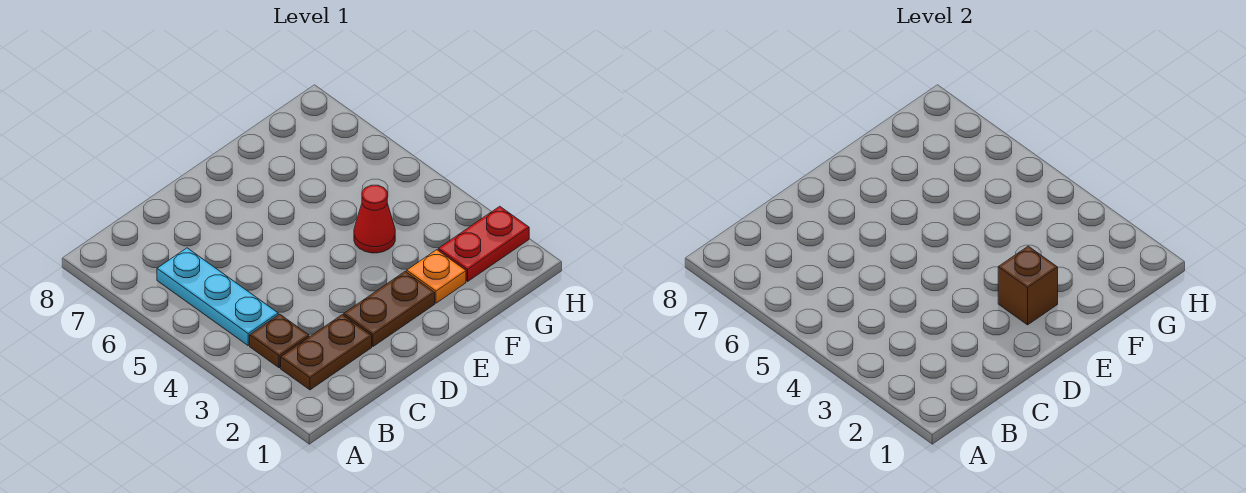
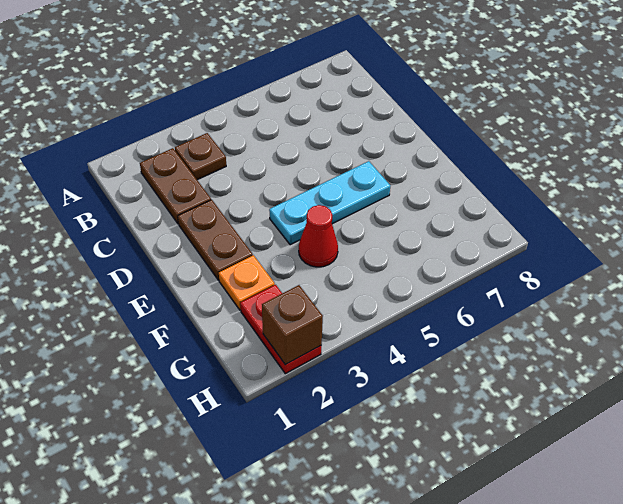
cyan plate B4:B6 level 1 -> cyan plate E4:E6 level 1
brown brick E2 level 2 -> brown brick H2 level 2

